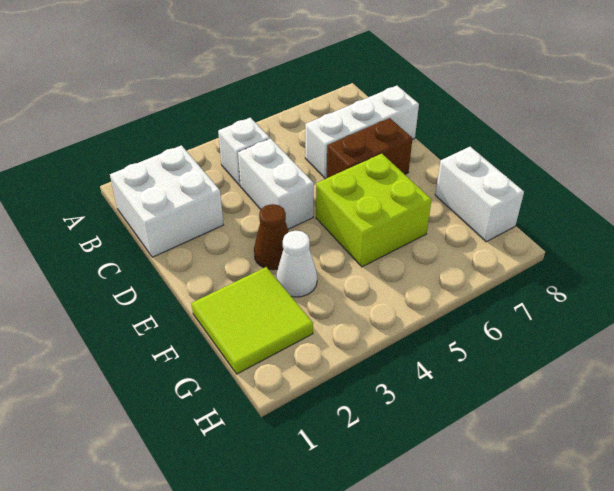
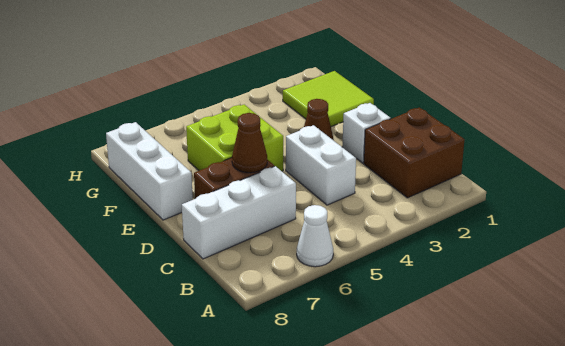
white brick B1:C2 level 1 -> brown brick B1:C2 level 1
white brick B4 level 1 -> white brick D2 level 1
none -> brown cone D6 level 2
white cone F3 level 1 -> white cone A6 level 1
white brick F8:G8 level 1 -> white brick E8:G8 level 1

